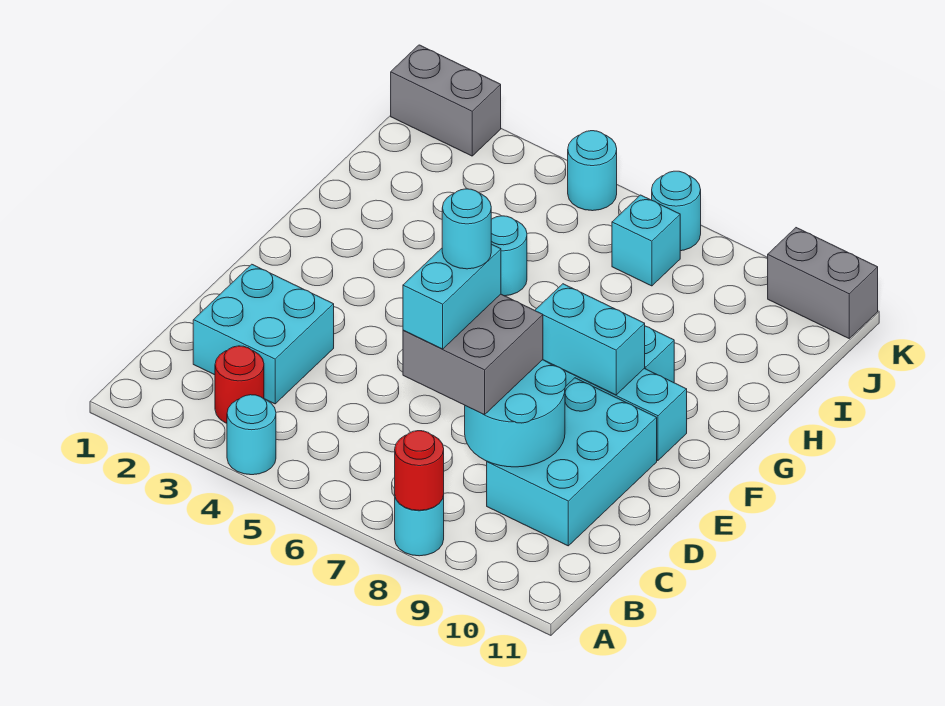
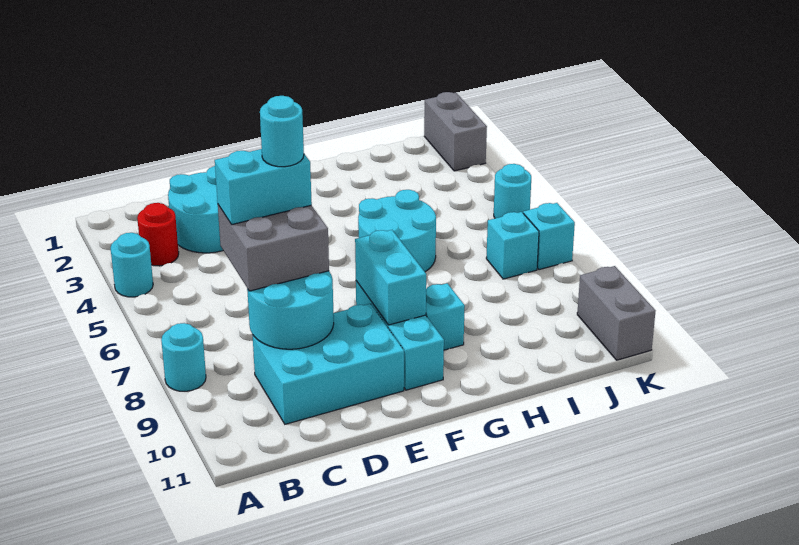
red round brick A8 level 2 -> none
cyan brick C2:D3 level 1 -> cyan round brick C2:D3 level 1
cyan round brick H5 level 1 -> cyan round brick G5:H6 level 1
cyan round brick K7 level 1 -> cyan brick K7 level 1

